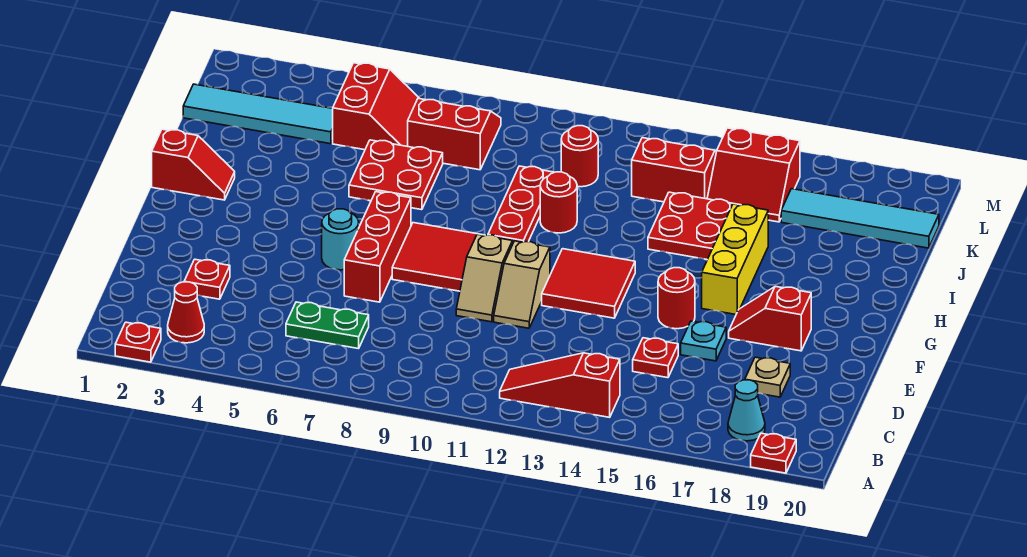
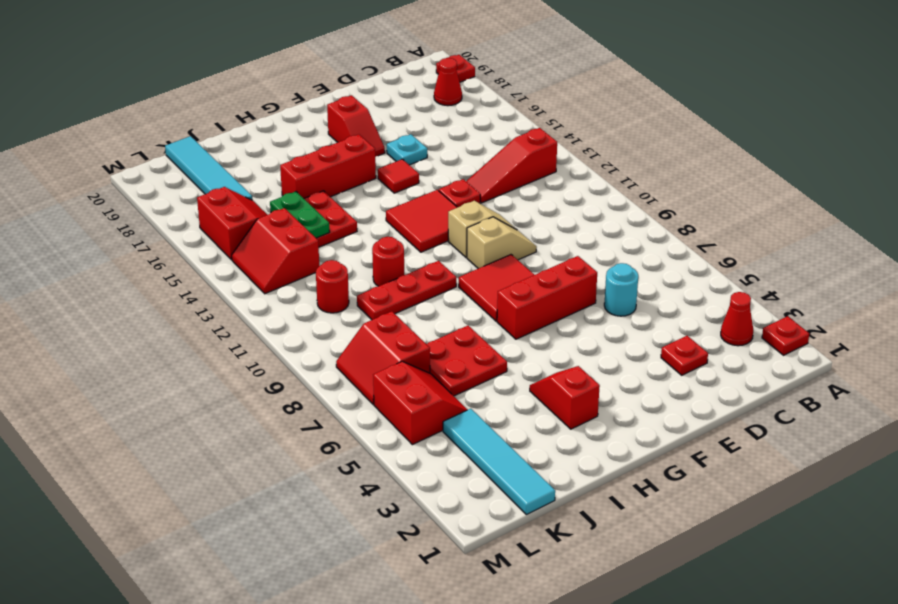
red slope B12:B14 level 1 top 14 -> red slope B13:D13 level 1 top B
cyan cone B18 level 1 -> red cone B18 level 1
green plate C6:C7 level 1 -> green plate J14:J15 level 2
red plate D15 level 1 -> red plate E13 level 1
tan plate D18 level 1 -> none
cyan round brick F6 level 1 -> cyan round brick D6 level 1
red round brick F15 level 1 -> red tile F15 level 1
yellow brick G16:I16 level 1 -> red brick G16:I16 level 1
red slope H1:H2 level 1 top 1 -> red slope H3:H4 level 1 top 3
red slope K5:L6 level 1 top 5 -> red slope K5:L6 level 1 top L

